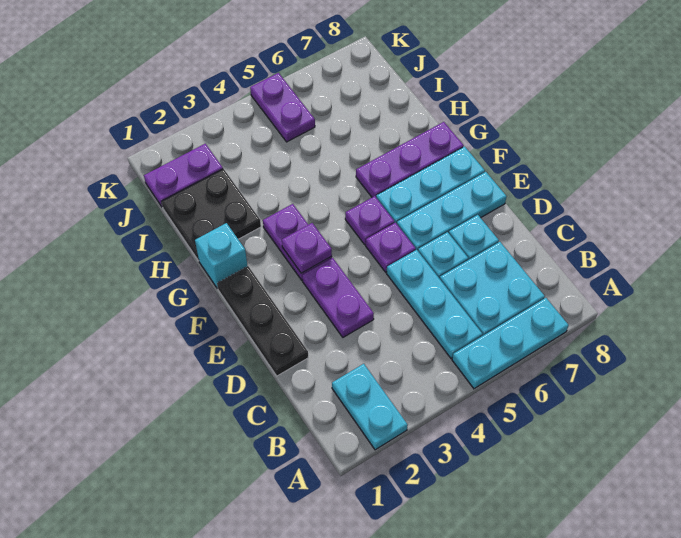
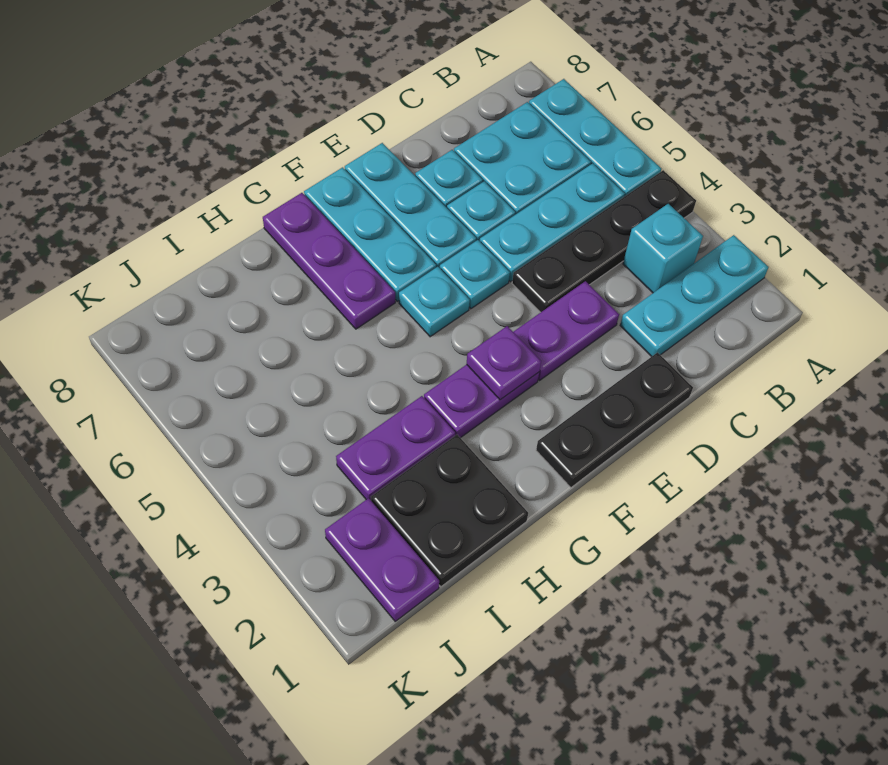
cyan plate A2:B2 level 1 -> cyan plate A2:C2 level 1
none -> black plate A4:D4 level 1
purple plate E5 level 1 -> cyan plate E5 level 1
purple plate F5 level 1 -> cyan plate F5 level 1
cyan brick G1 level 1 -> cyan brick B3 level 1
purple plate J5:K5 level 1 -> purple plate H3:I3 level 1

